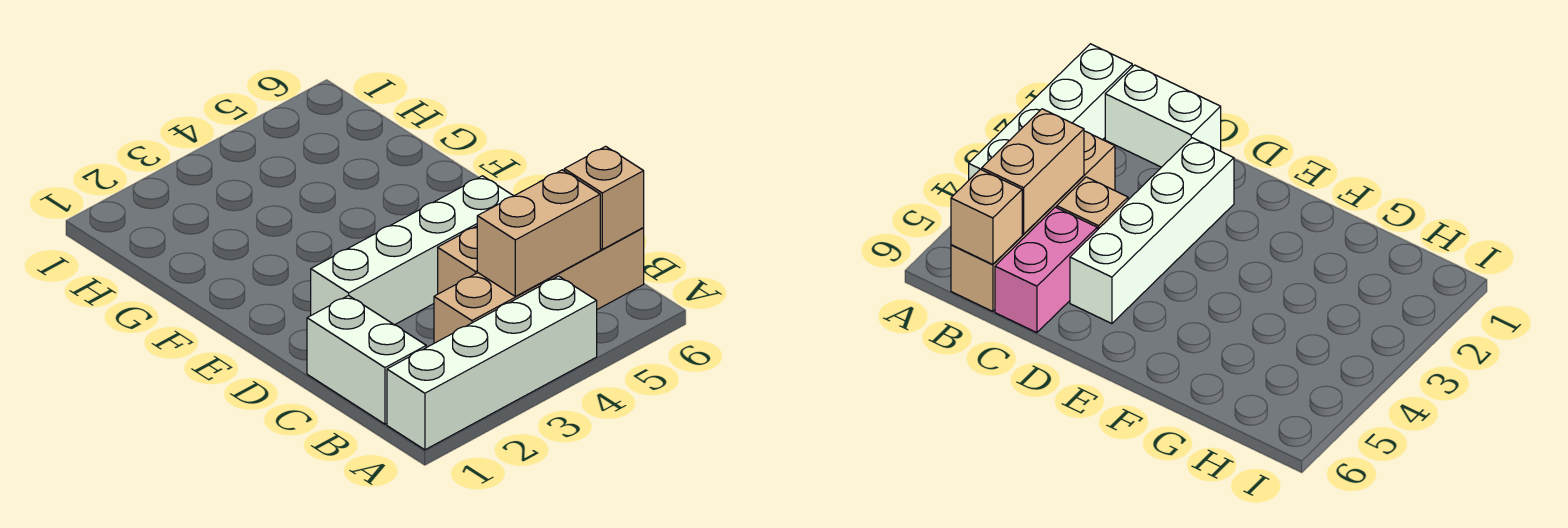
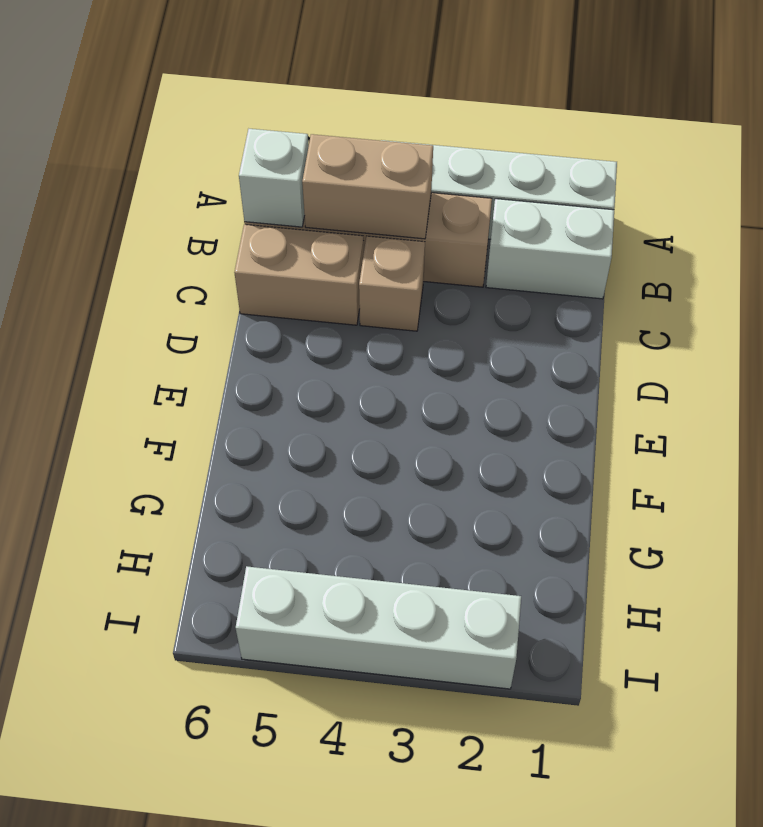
white brick B1:C1 level 1 -> white brick B1:B2 level 1
tan brick B6 level 2 -> white brick B6 level 2
pink brick C5:C6 level 1 -> tan brick C5:C6 level 1
white brick D2:D5 level 1 -> white brick I2:I5 level 1

